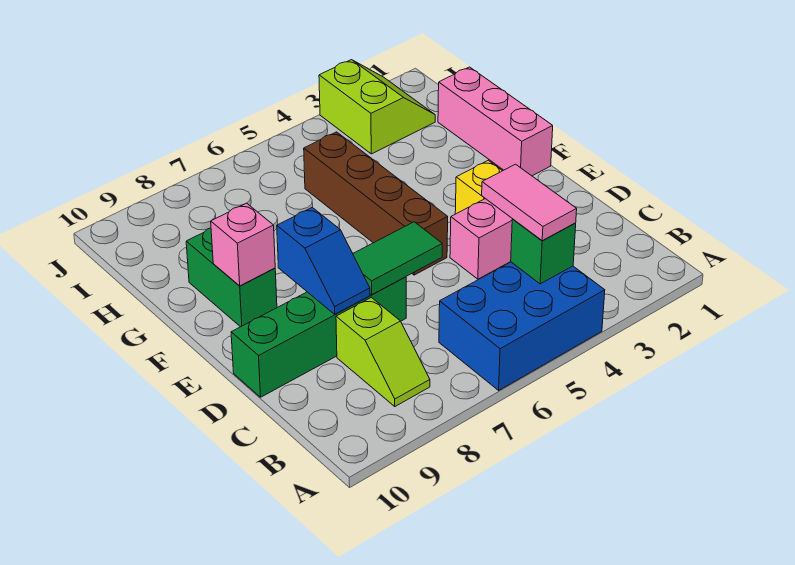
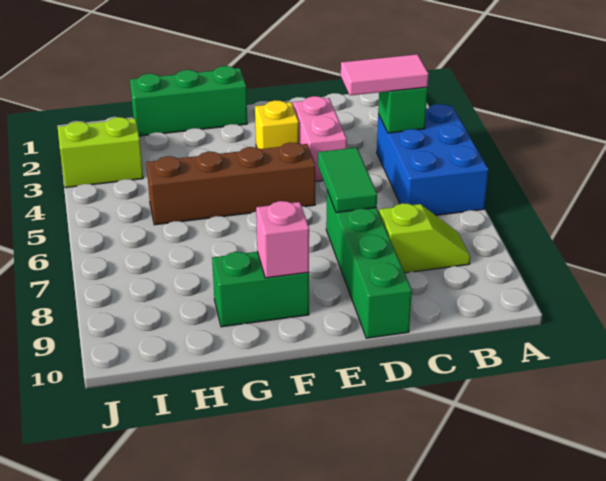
blue slope D8:E8 level 2 top E -> none
pink brick F1:H1 level 1 -> green brick F1:H1 level 1

